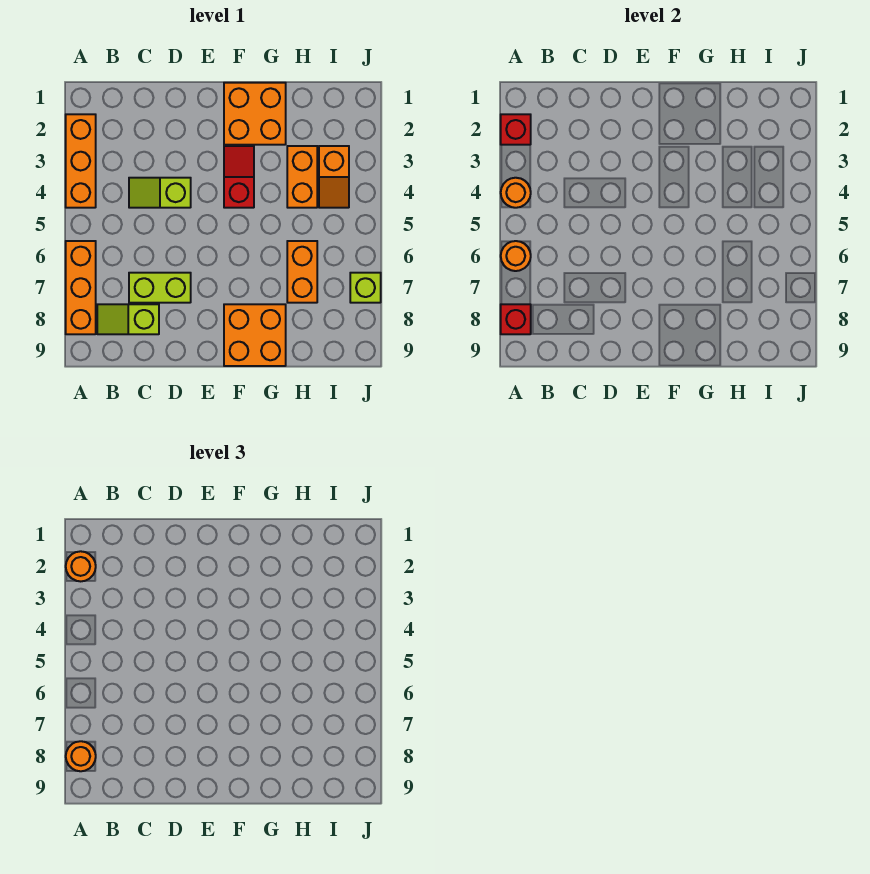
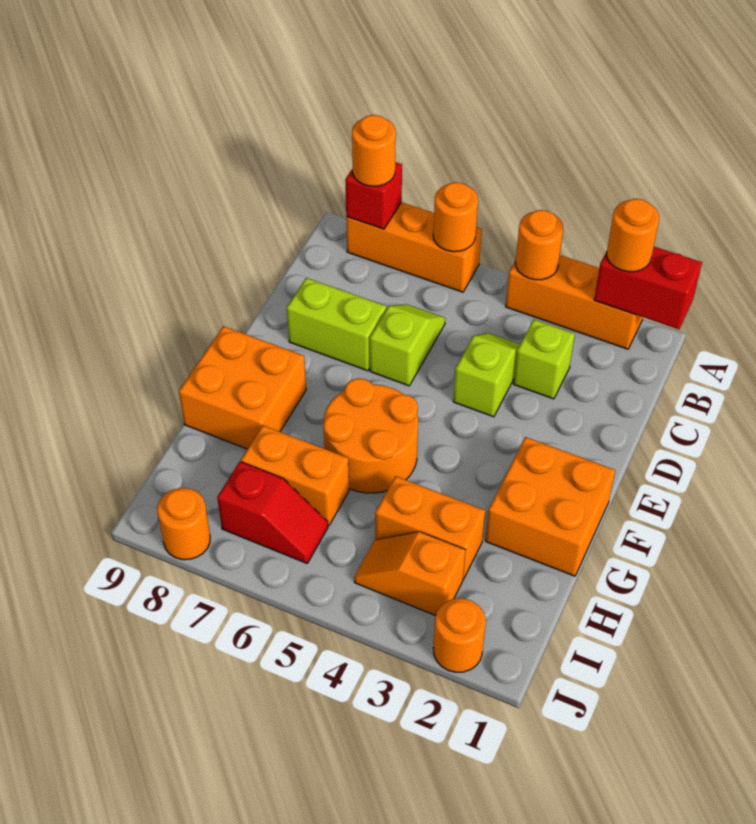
red brick A2 level 2 -> red brick A1:A2 level 2
lime slope B8:C8 level 1 top C -> lime slope C6:D6 level 1 top D
lime brick C7:D7 level 1 -> lime brick D7:D8 level 1
red slope F3:F4 level 1 top 4 -> red slope I6:I7 level 1 top 7
none -> orange round brick F5:G6 level 1
none -> orange round brick J2 level 1
lime brick J7 level 1 -> lime brick C3 level 1
none -> orange round brick J8 level 1

